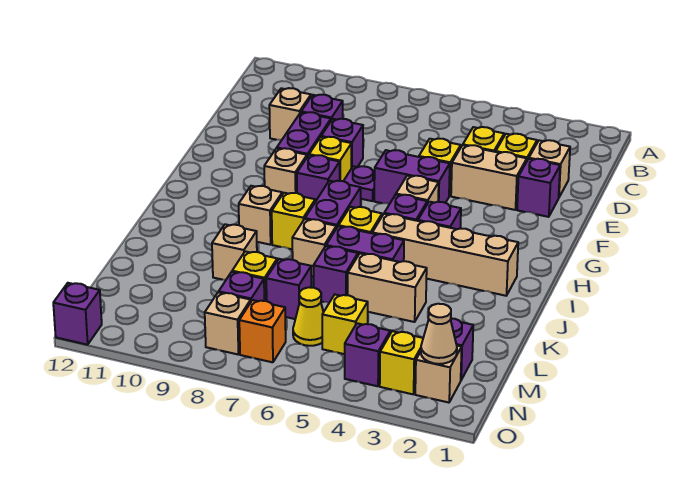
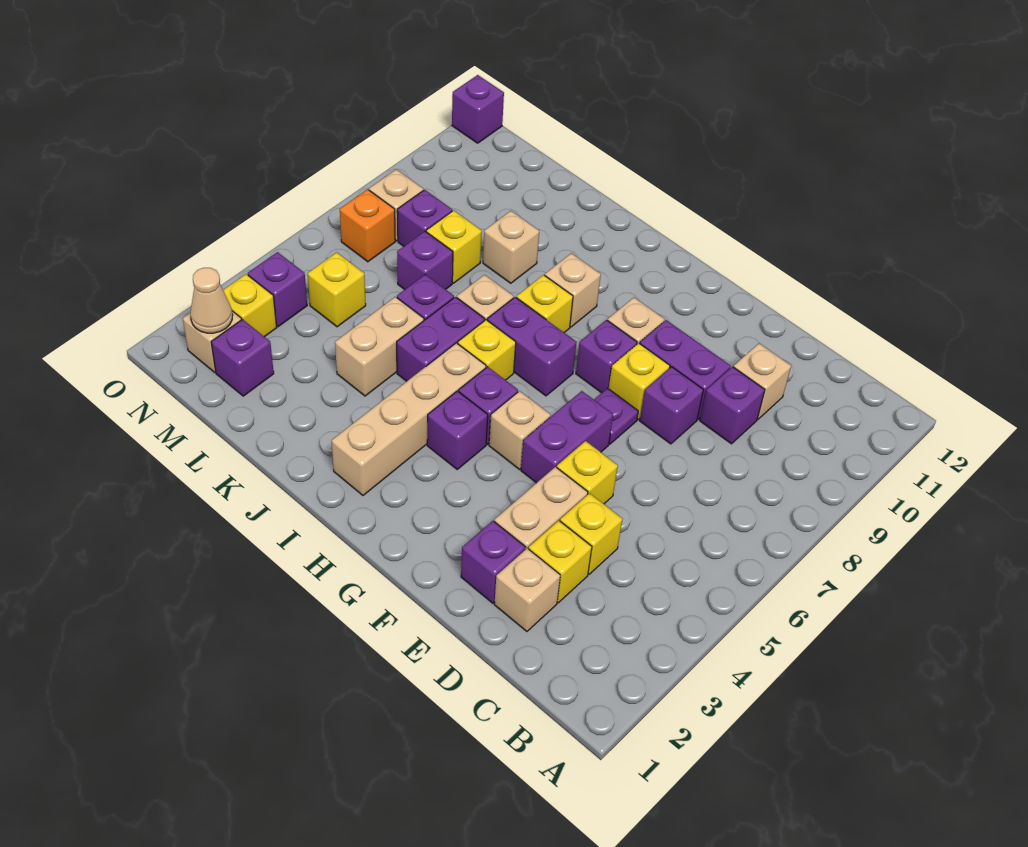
yellow cone M6 level 1 -> none

